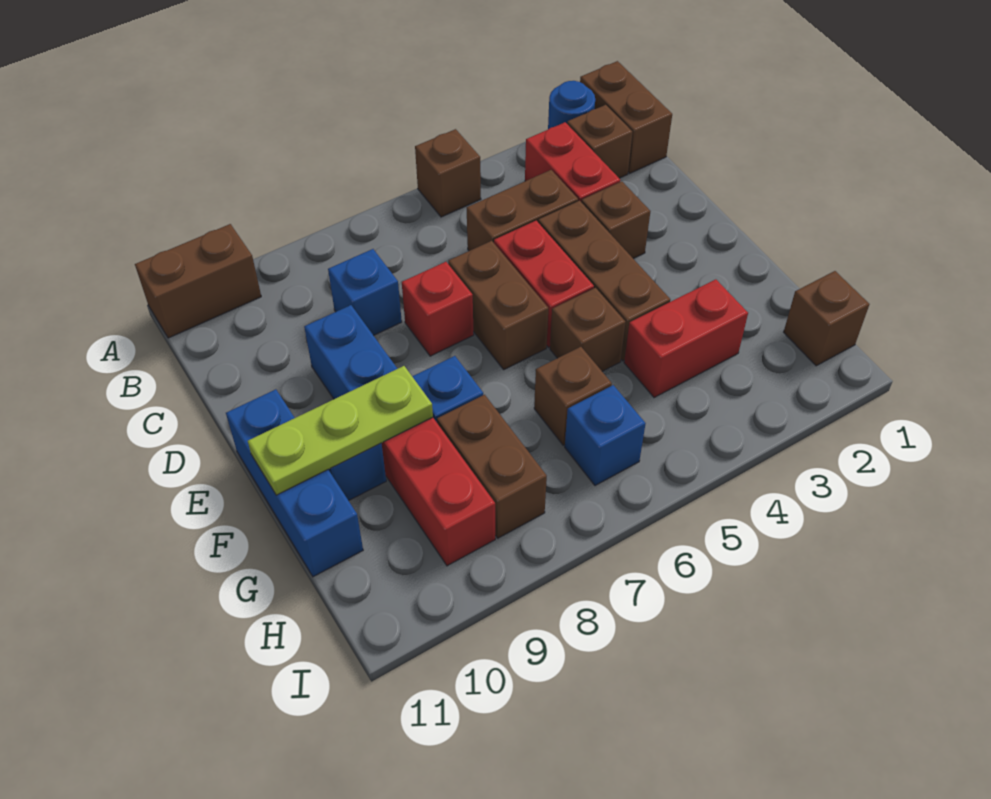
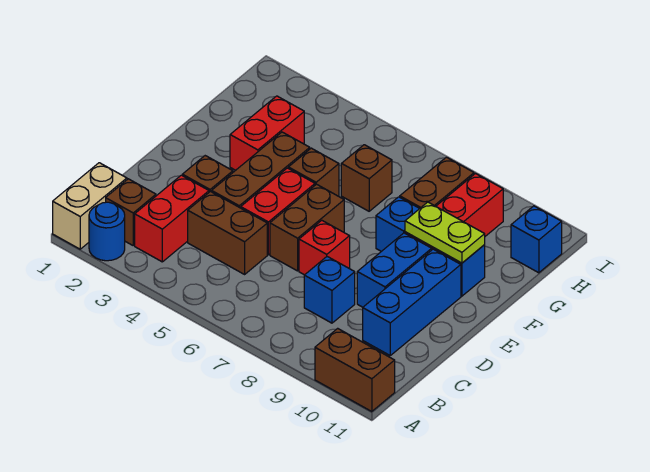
brown brick A1:B1 level 1 -> tan brick A1:B1 level 1
brown brick A5 level 1 -> none
blue brick E11:G11 level 1 -> blue brick C10:E10 level 1
lime plate F9:F11 level 2 -> lime plate F9:F10 level 2
red brick G3:G4 level 1 -> red brick F3:G3 level 1
brown brick H1 level 1 -> none
blue brick H6 level 1 -> blue brick H11 level 1

